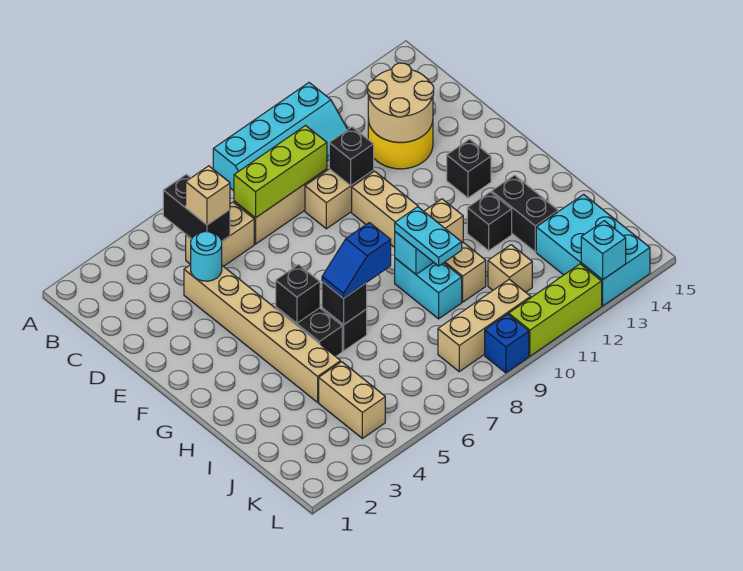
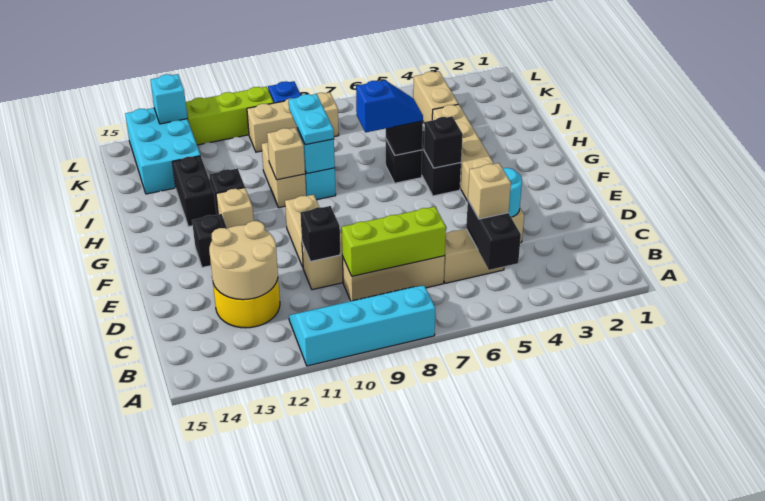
tan brick J11 level 1 -> tan brick G12 level 1

